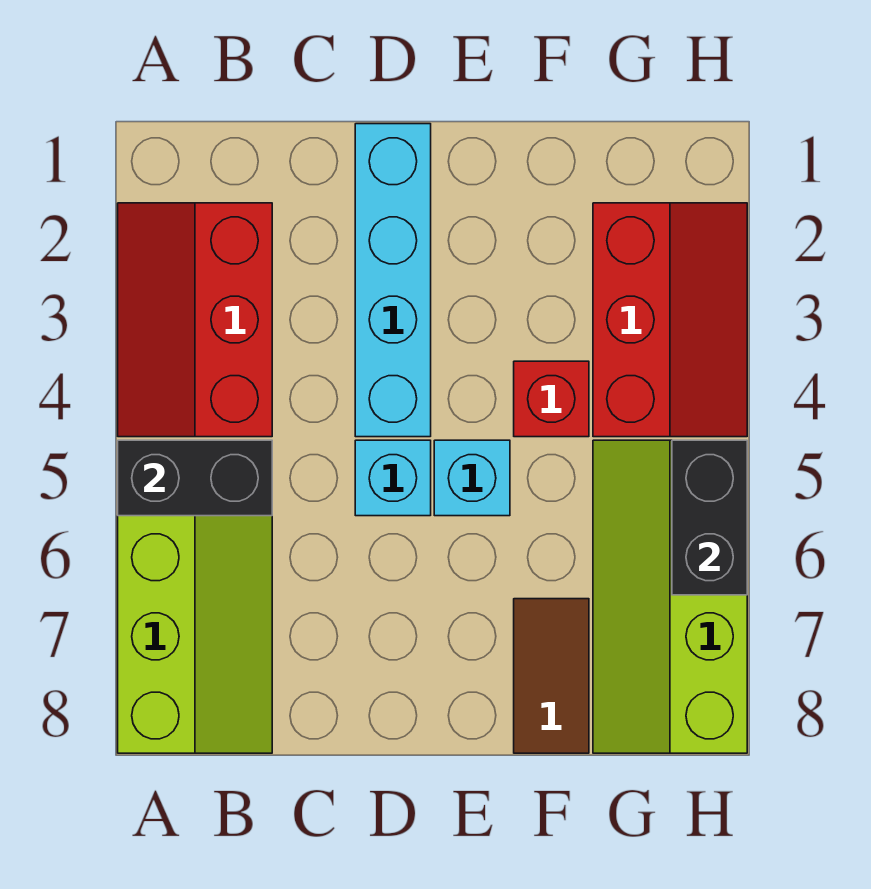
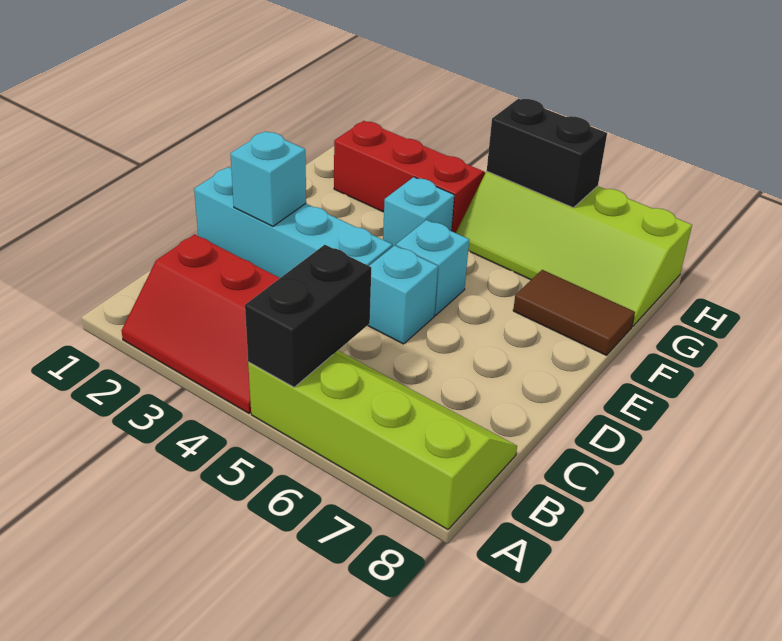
none -> cyan brick D2 level 2
red brick F4 level 1 -> cyan brick F4 level 1

